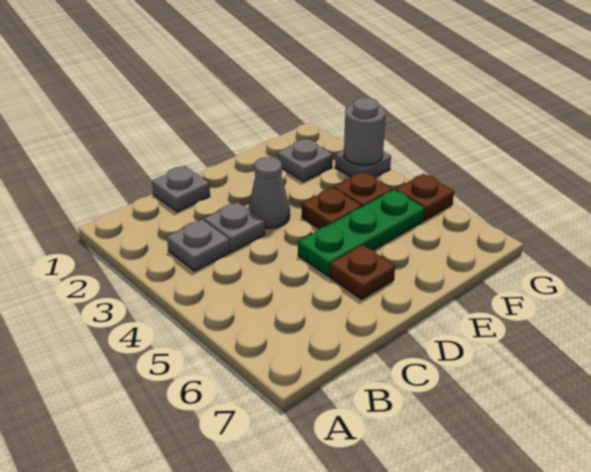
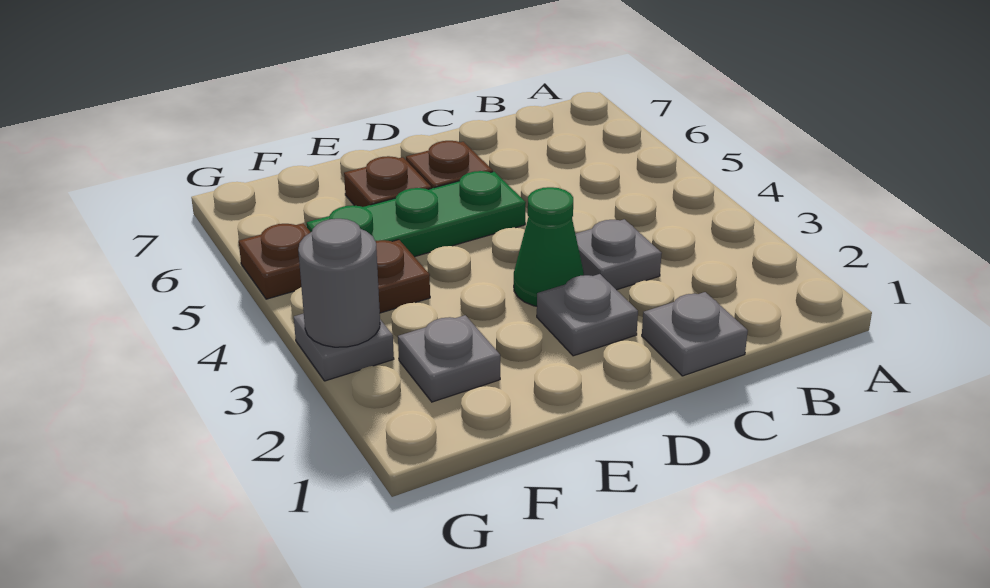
grey plate B3 level 1 -> grey plate D2 level 1
grey cone D3 level 1 -> green cone D3 level 1
brown plate E4 level 1 -> brown plate E6 level 1

